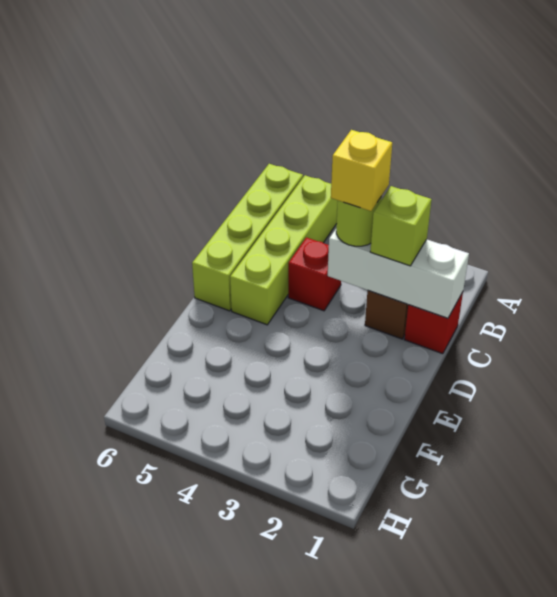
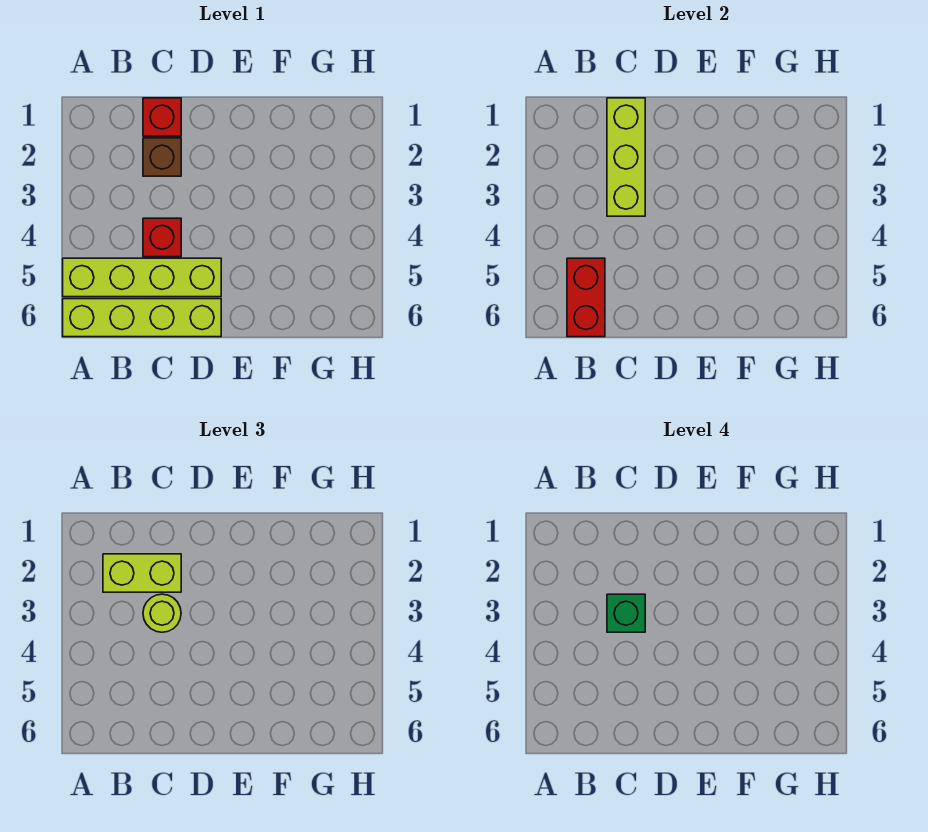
none -> red brick B5:B6 level 2
white brick C1:C3 level 2 -> lime brick C1:C3 level 2
lime brick C2 level 3 -> lime brick B2:C2 level 3
yellow brick C3 level 4 -> green brick C3 level 4

